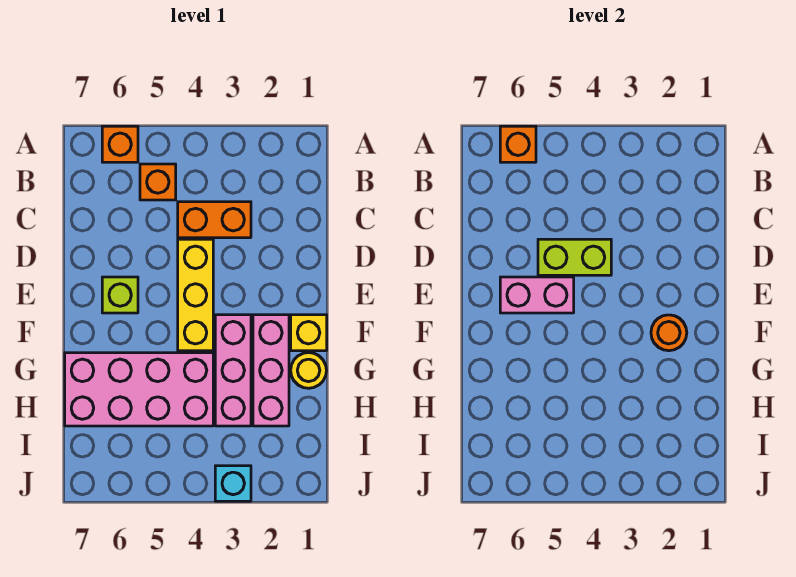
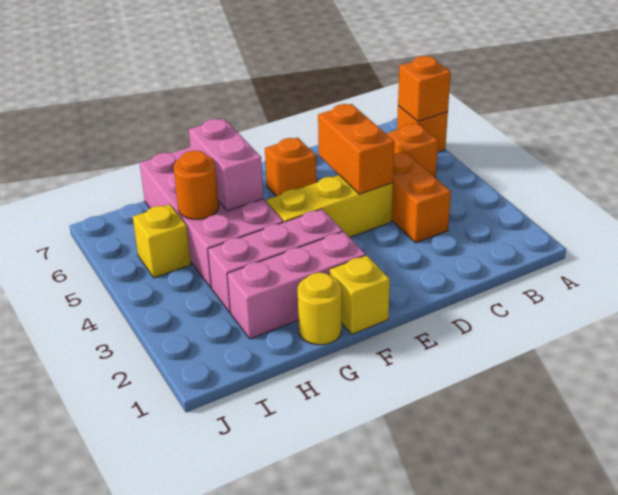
lime brick D4:D5 level 2 -> orange brick D4:D5 level 2
pink brick E5:E6 level 2 -> pink brick G5:G6 level 2
lime brick E6 level 1 -> orange brick E6 level 1
orange round brick F2 level 2 -> orange round brick H5 level 2
none -> yellow brick I5 level 1
cyan brick J3 level 1 -> none

